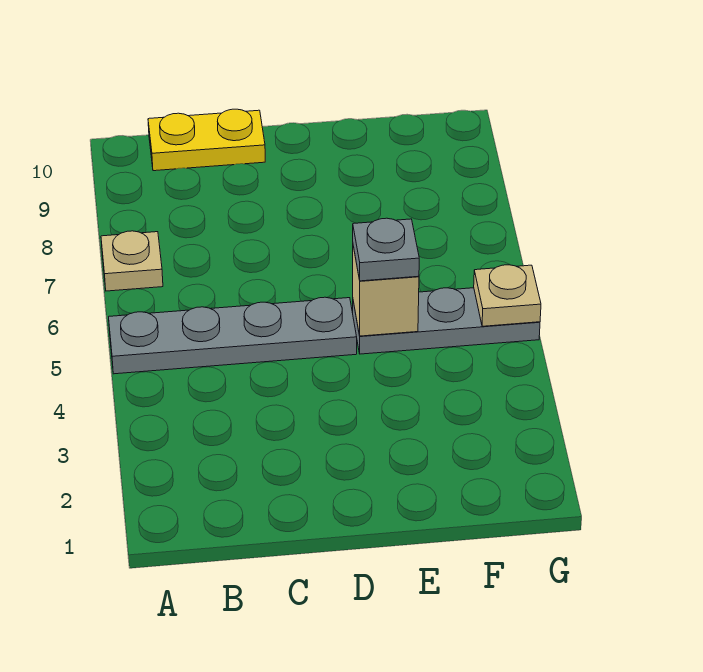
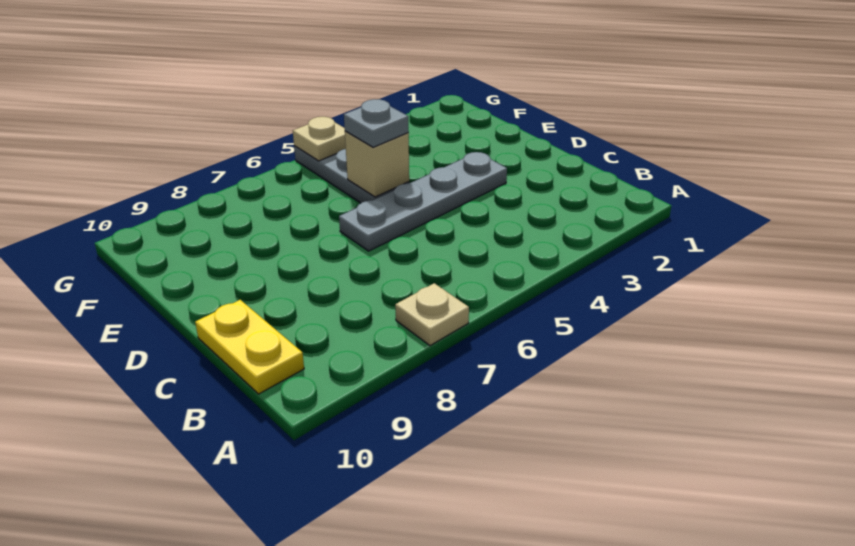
grey plate A5:D5 level 1 -> grey plate D3:D6 level 1

